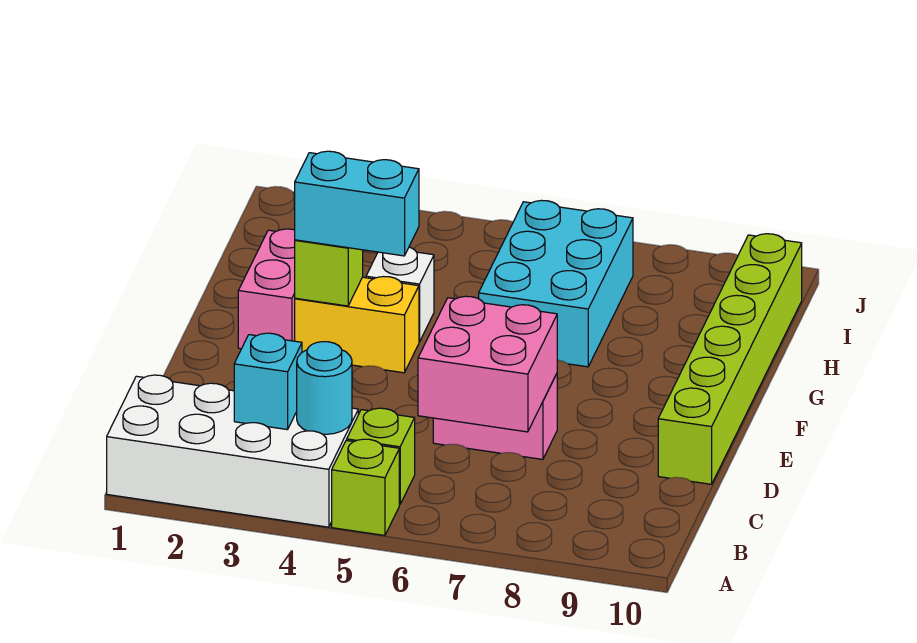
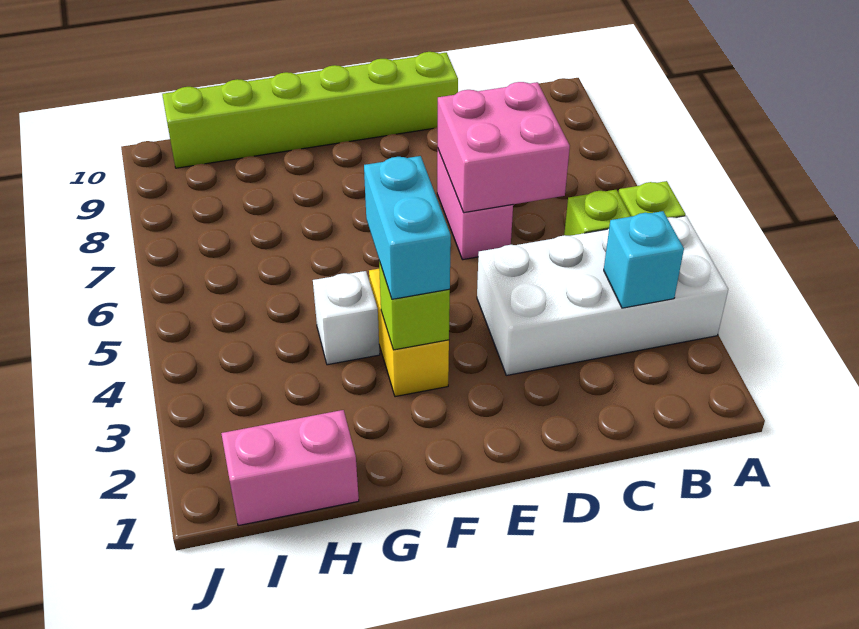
white brick A1:B4 level 1 -> white brick A3:D4 level 1
cyan round brick B4 level 2 -> none
pink brick F2:G2 level 1 -> pink brick H1:I1 level 1
cyan brick G6:I7 level 1 -> none

